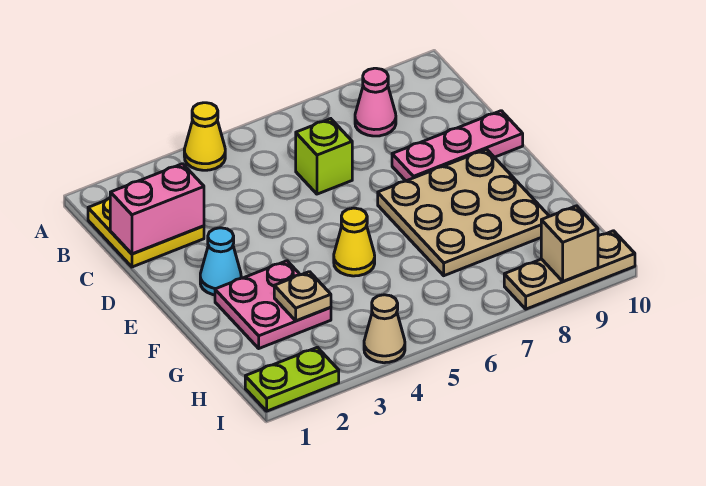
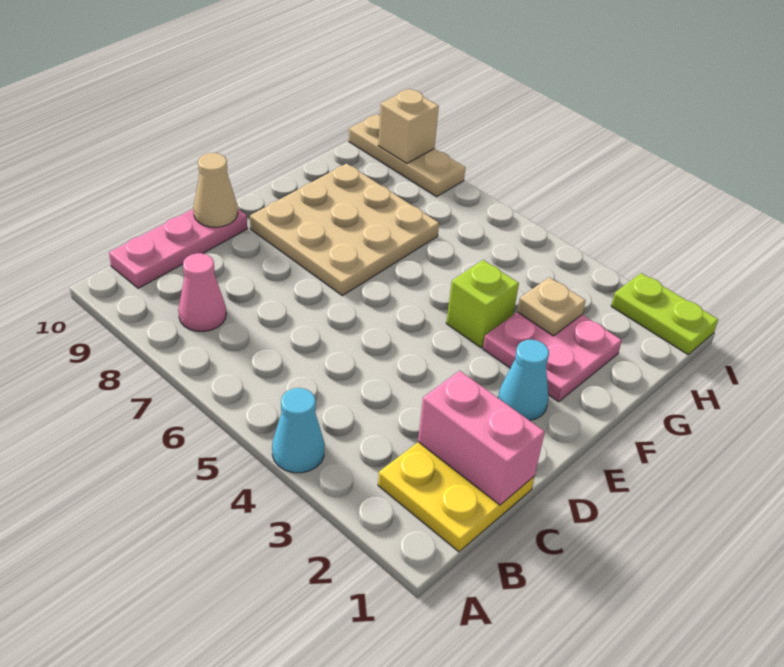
yellow cone A4 level 1 -> cyan cone A4 level 1
lime brick C6 level 1 -> lime brick F4 level 1
pink plate D8:D10 level 1 -> pink plate B10:D10 level 1
yellow cone F5 level 1 -> none
tan cone I4 level 1 -> tan cone D10 level 2

